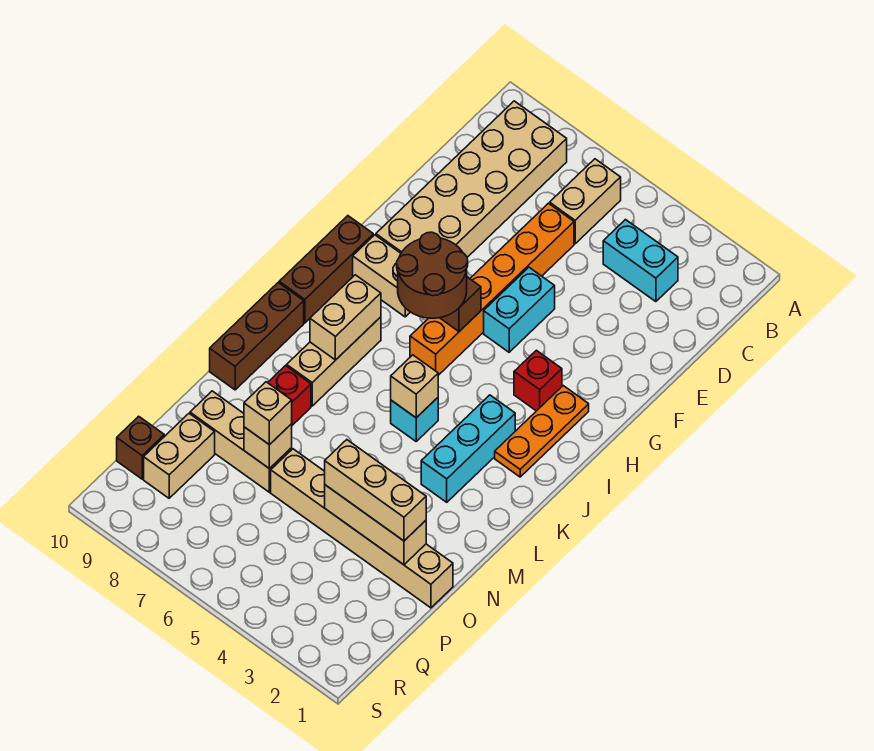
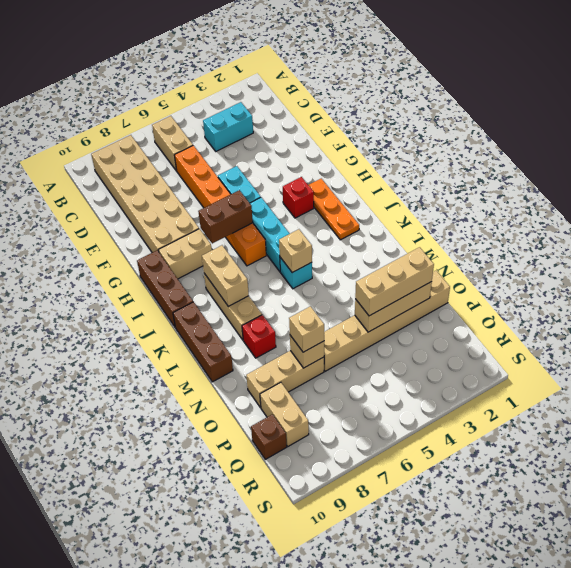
brown round brick H6:I7 level 3 -> none
cyan brick J3:L3 level 1 -> cyan brick H5:J5 level 1

